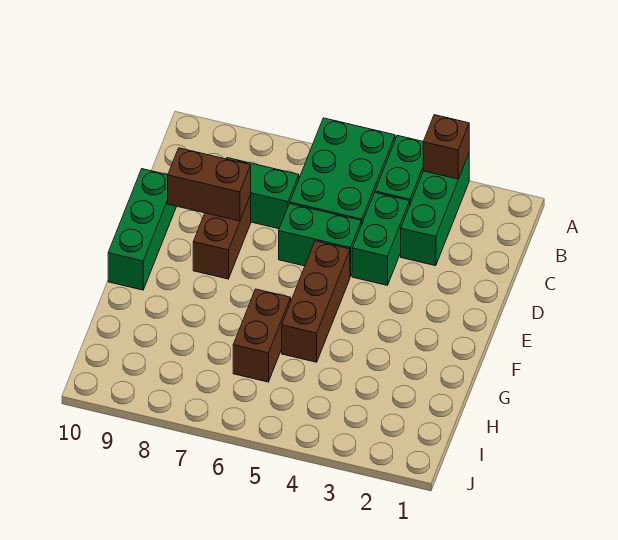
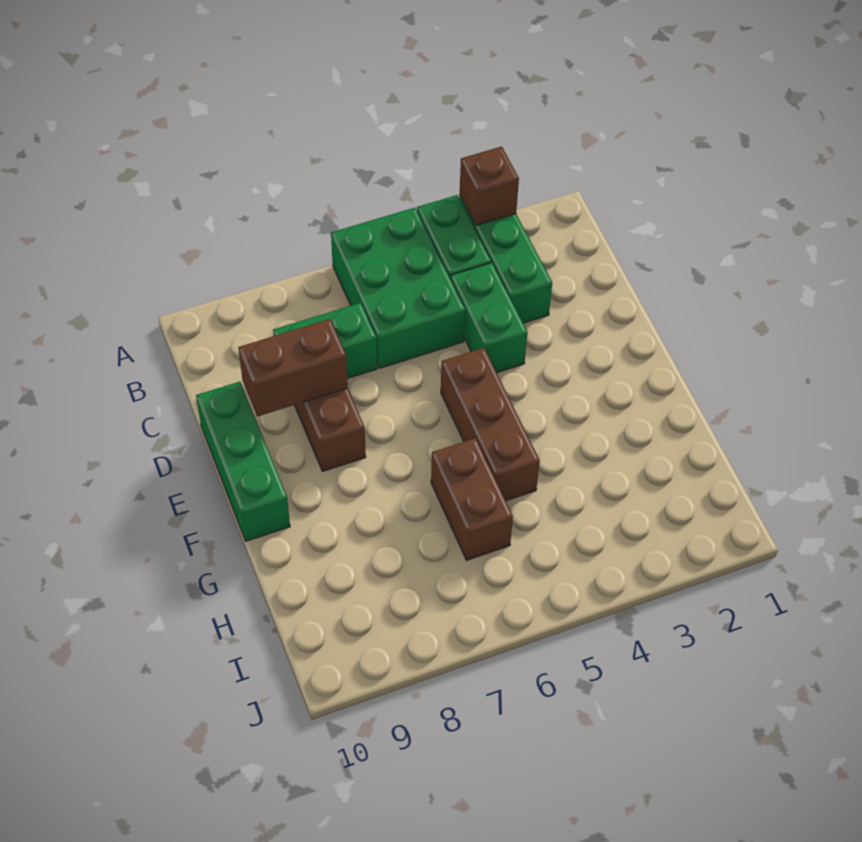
green brick D5:D6 level 1 -> none

